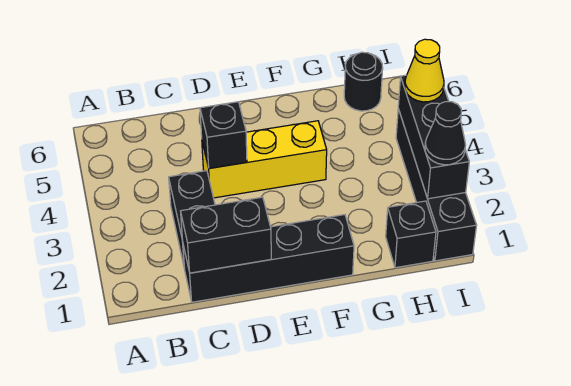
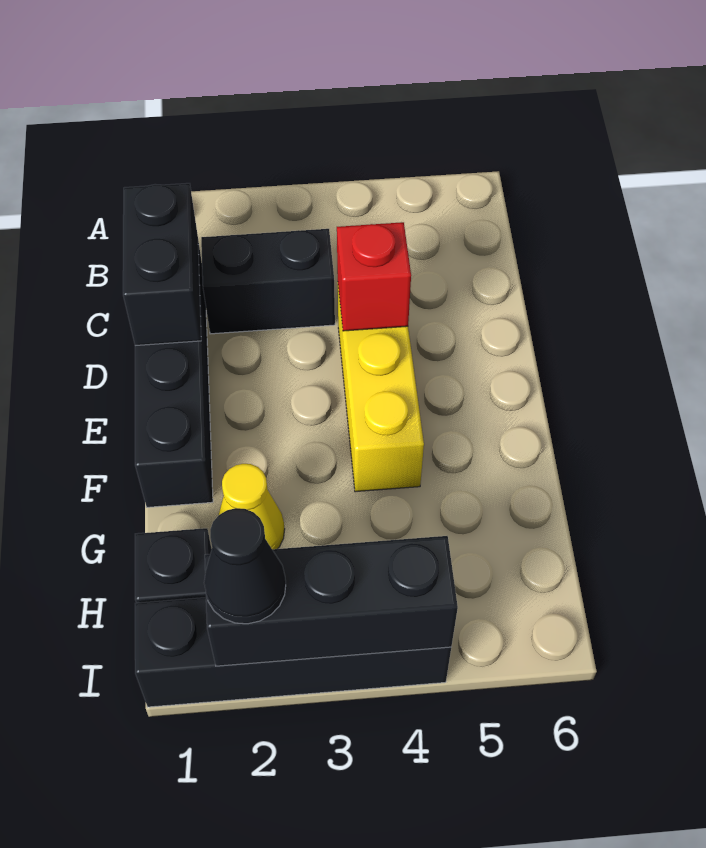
black brick D4 level 2 -> red brick D4 level 2
black round brick H6 level 1 -> none
yellow cone I4 level 3 -> yellow cone G2 level 1

